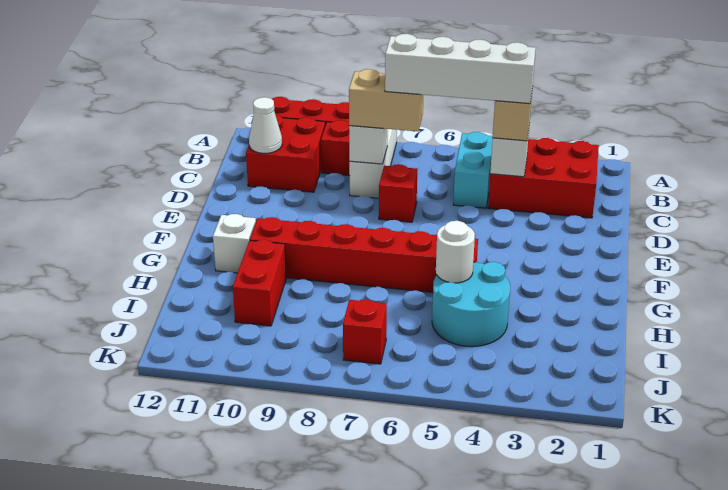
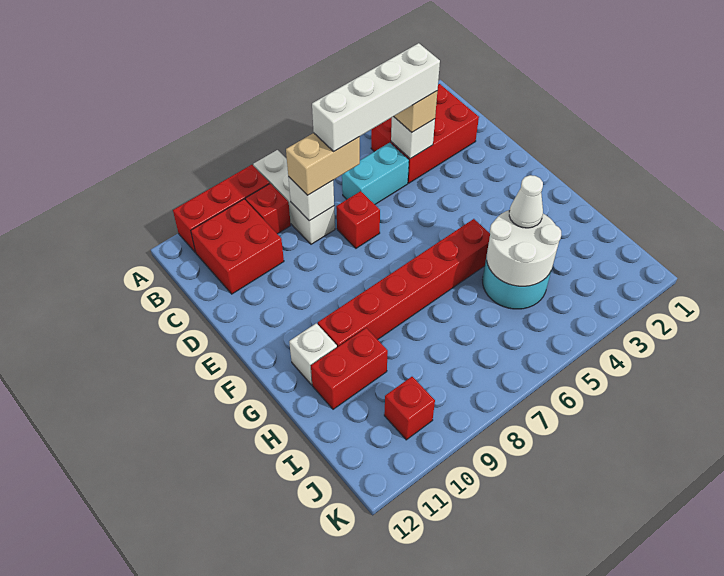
cyan brick B5:C5 level 1 -> cyan brick C5:C6 level 1
white cone C11 level 2 -> white cone H4 level 3
white round brick H5 level 2 -> white round brick H4:I5 level 2
red brick H10:I10 level 1 -> red brick H10:H11 level 1
red brick J7 level 1 -> red brick J10 level 1

